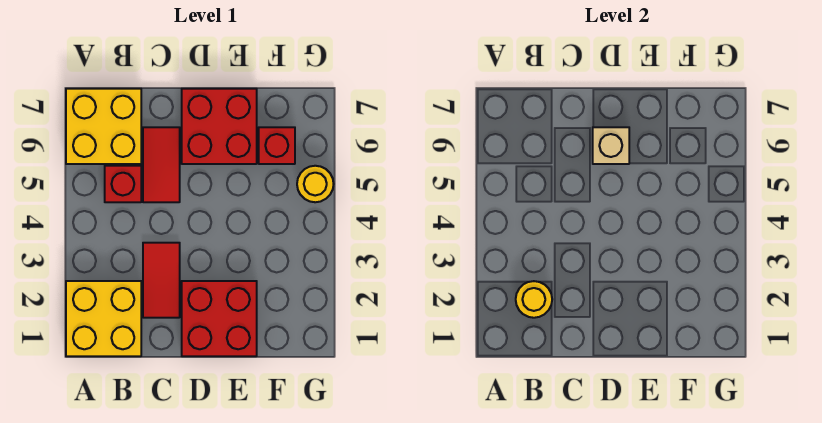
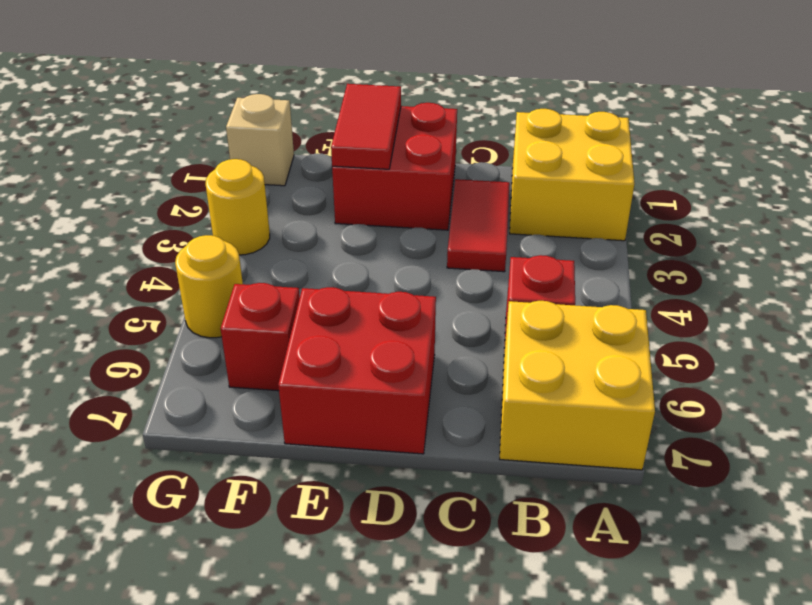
yellow round brick B2 level 2 -> yellow round brick G3 level 1
red tile C5:C6 level 1 -> red tile E1:E2 level 2
tan brick D6 level 2 -> tan brick G1 level 1

